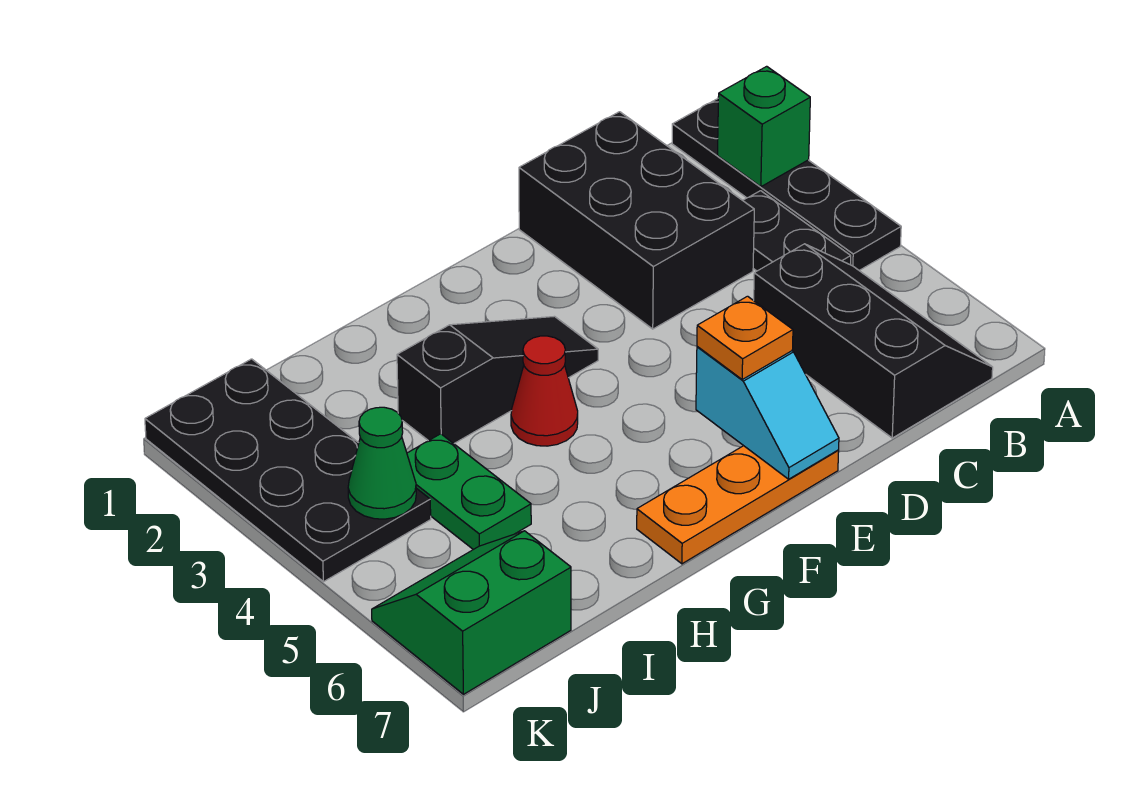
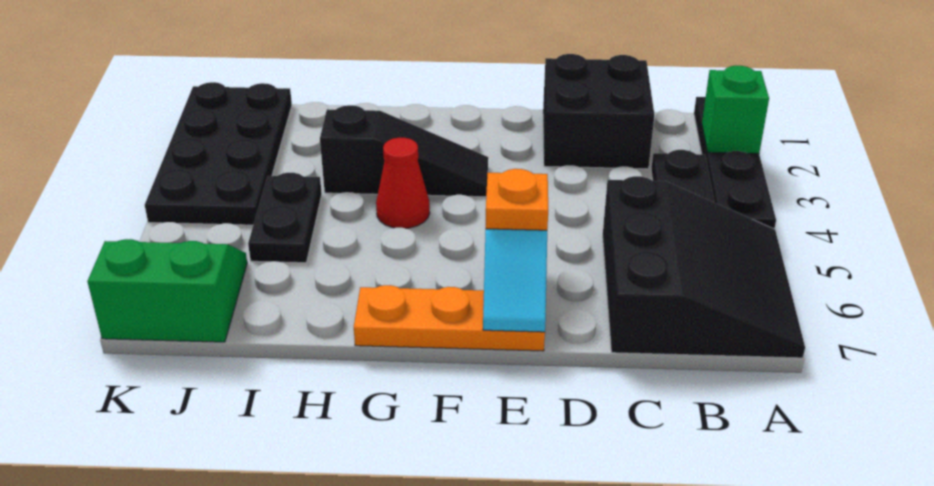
black slope B5:C7 level 1 top C -> black slope A5:C7 level 1 top C
black brick C1:D3 level 1 -> black brick C1:D2 level 1
green plate I4:I5 level 1 -> black plate I4:I5 level 1
green cone J4 level 2 -> none

